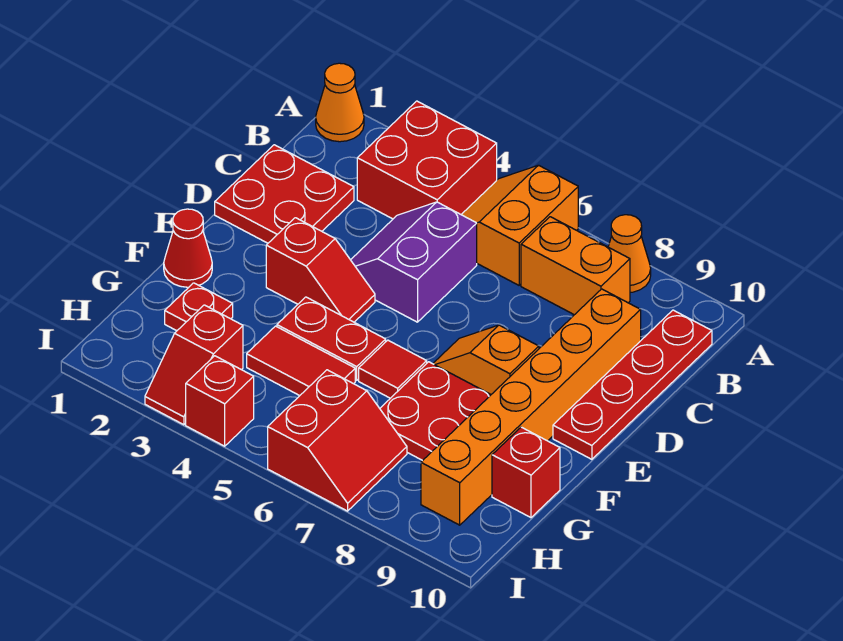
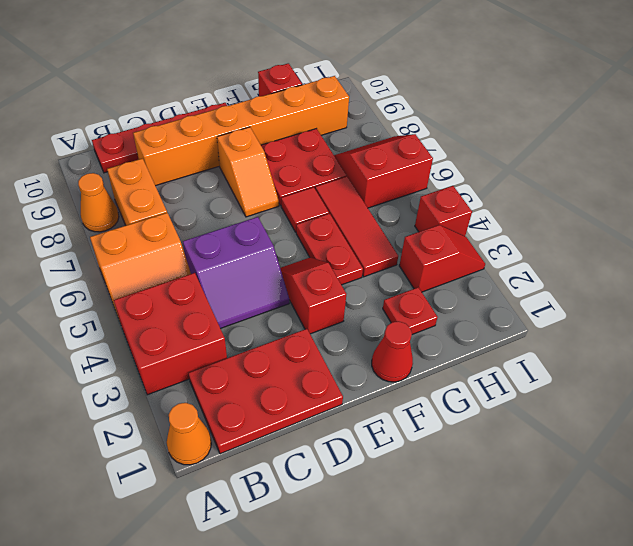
red plate C1:D2 level 1 -> red plate B1:D2 level 1
red tile G4:G5 level 1 -> red tile G4:G6 level 1

